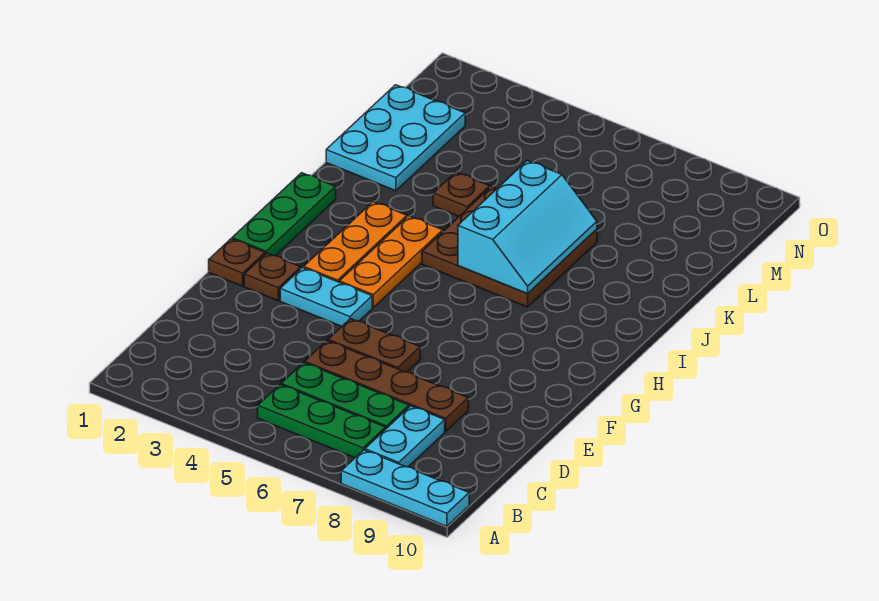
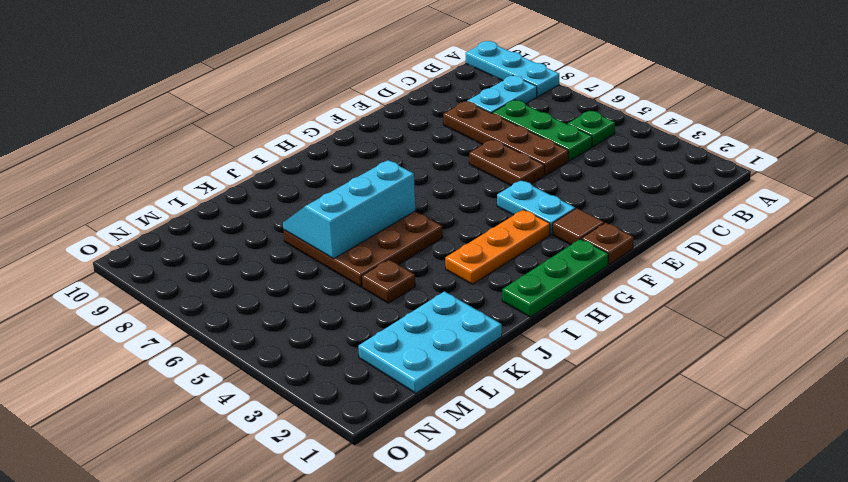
green plate B5:B7 level 1 -> green plate B5 level 1
brown plate F2 level 1 -> brown tile F2 level 1
orange plate G4:I4 level 1 -> none

